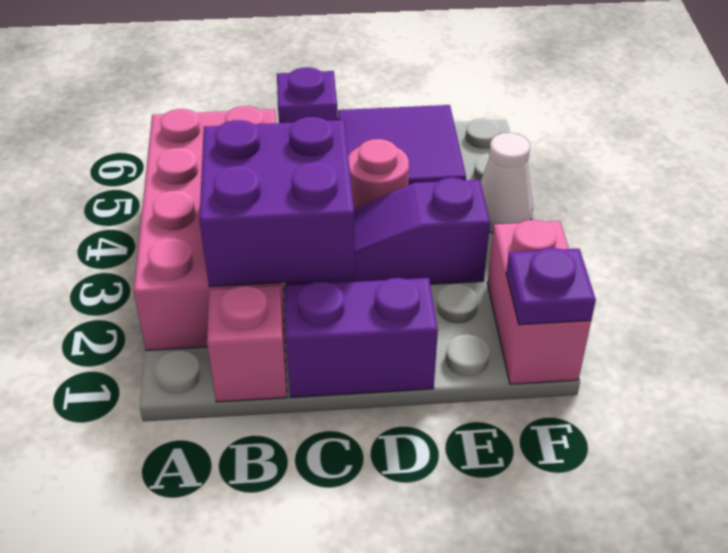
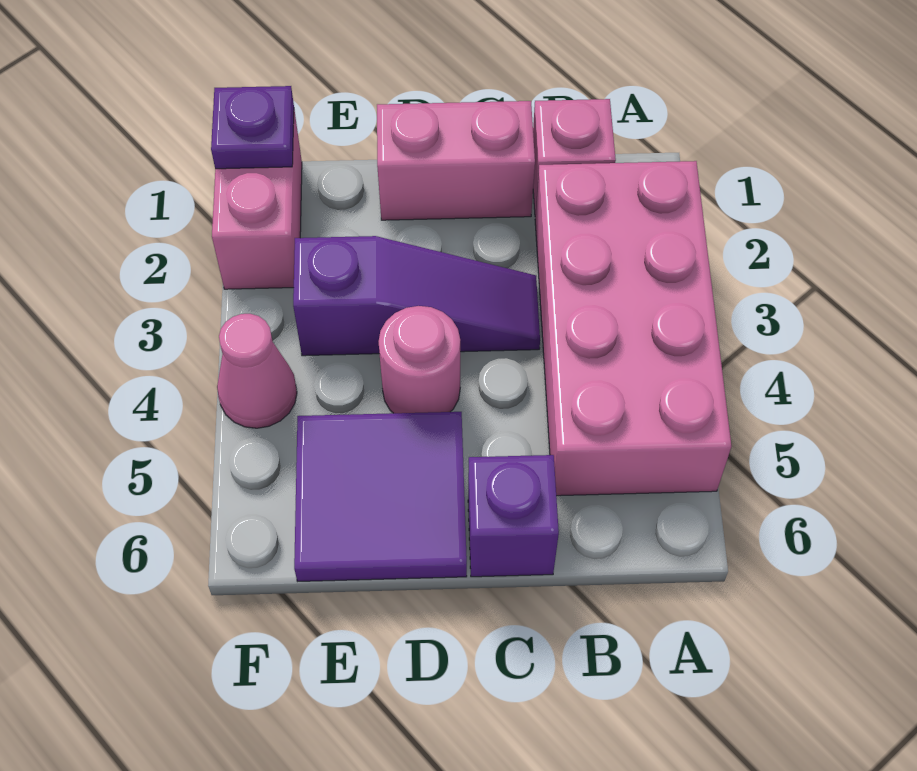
purple brick B2:C3 level 2 -> none
purple brick C1:D1 level 1 -> pink brick C1:D1 level 1
white cone F4 level 1 -> pink cone F4 level 1

